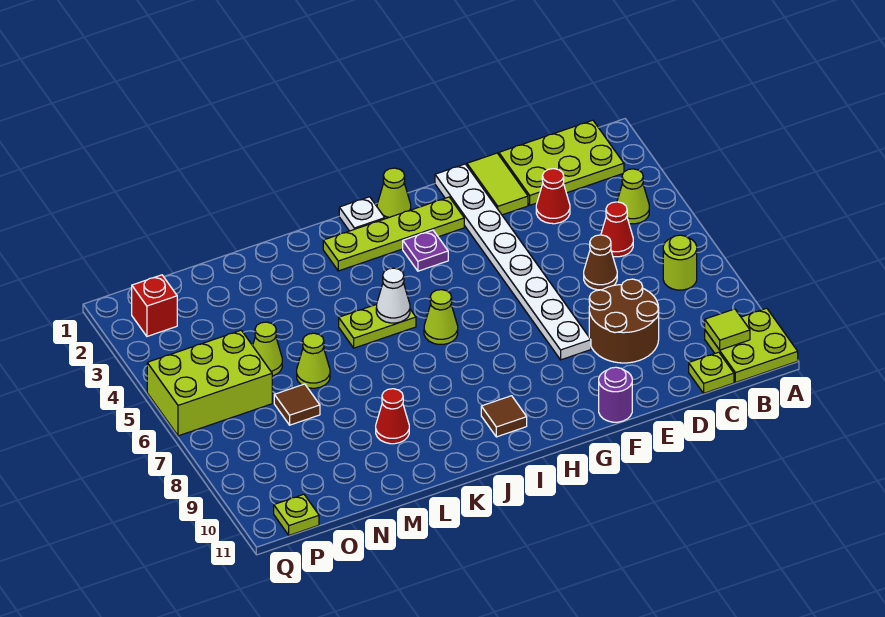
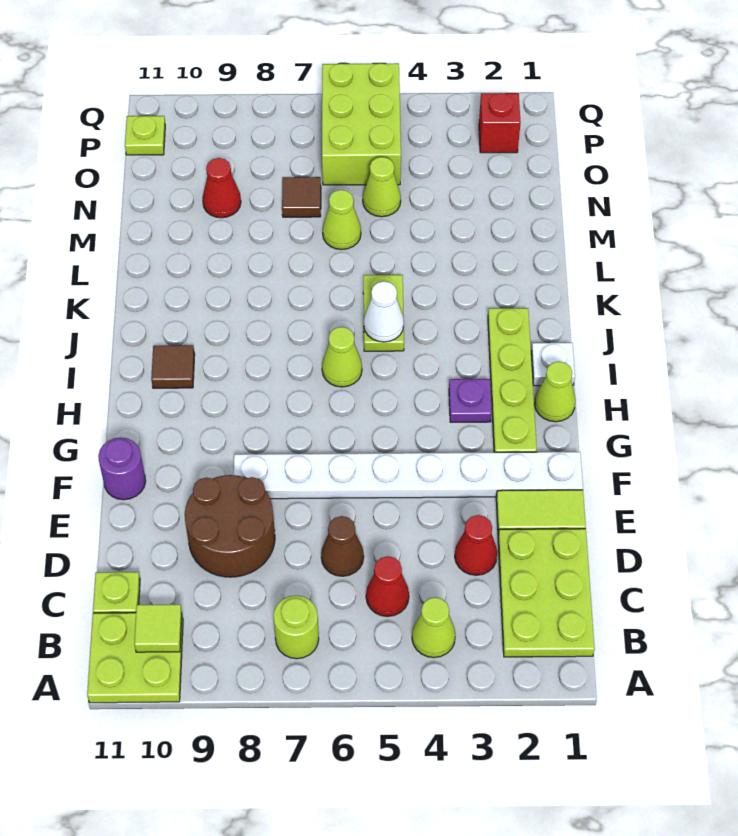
red cone L9 level 1 -> red cone N9 level 1

